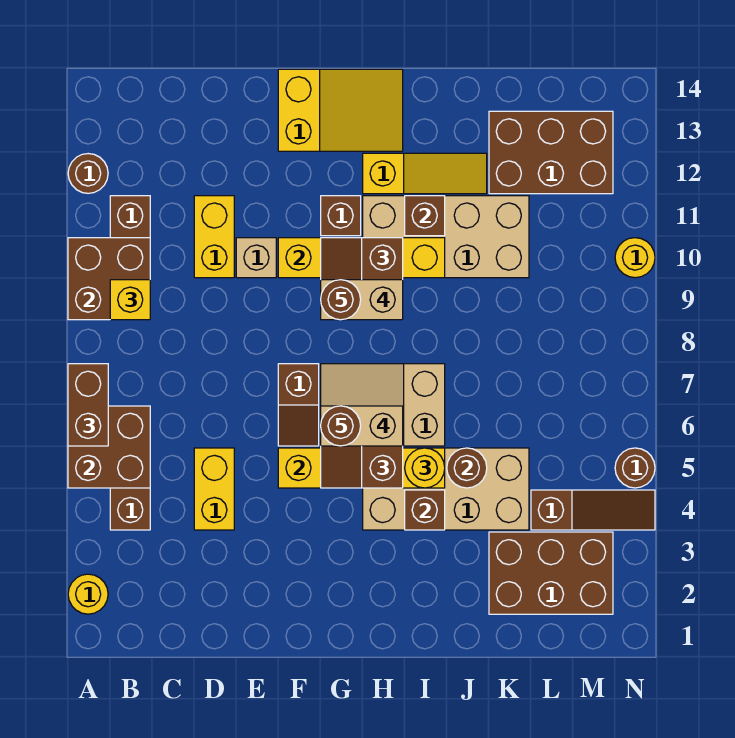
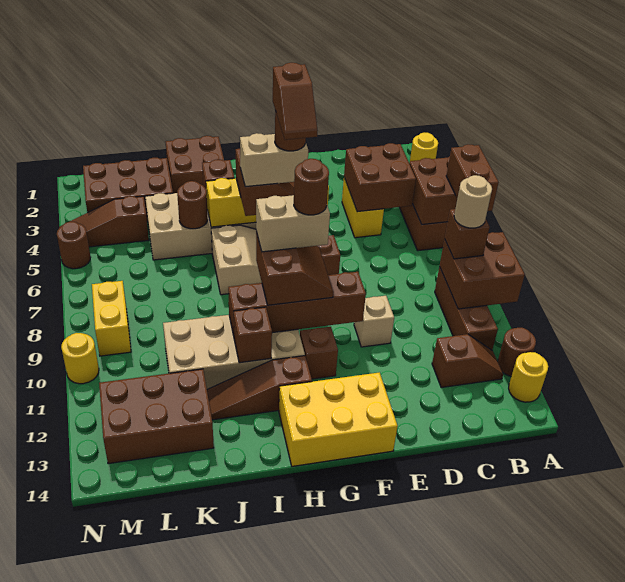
yellow brick B9 level 3 -> brown brick B9 level 3
none -> tan round brick B9 level 4
none -> brown slope B12:C12 level 1 top C
none -> brown brick C4:D5 level 2
yellow brick D10:D11 level 1 -> yellow brick M8:M9 level 1
yellow brick F10:I10 level 2 -> brown brick F10:I10 level 2
yellow slope F13:H14 level 1 top F -> yellow brick F13:H14 level 1
none -> brown slope G6:G7 level 6 top 6
yellow slope H12:J12 level 1 top H -> brown slope H12:J12 level 1 top H
none -> brown brick I1:J2 level 1
yellow round brick I5 level 3 -> yellow round brick A13 level 1

